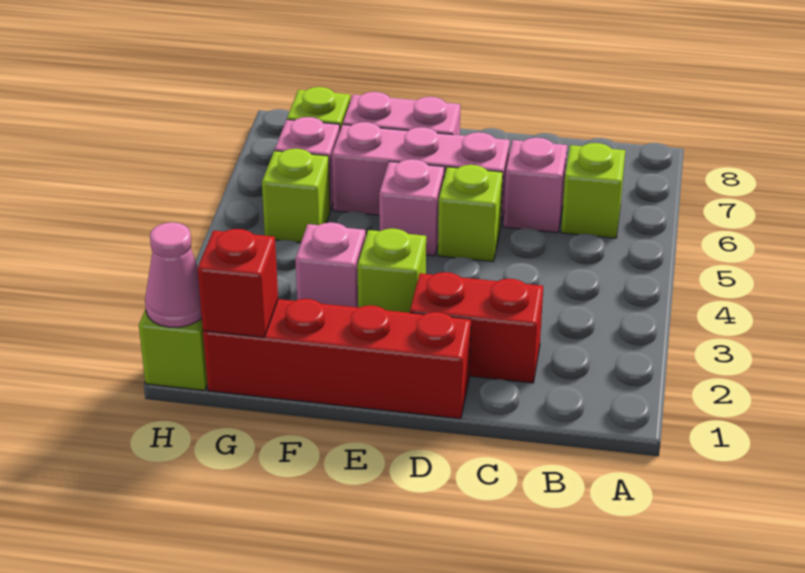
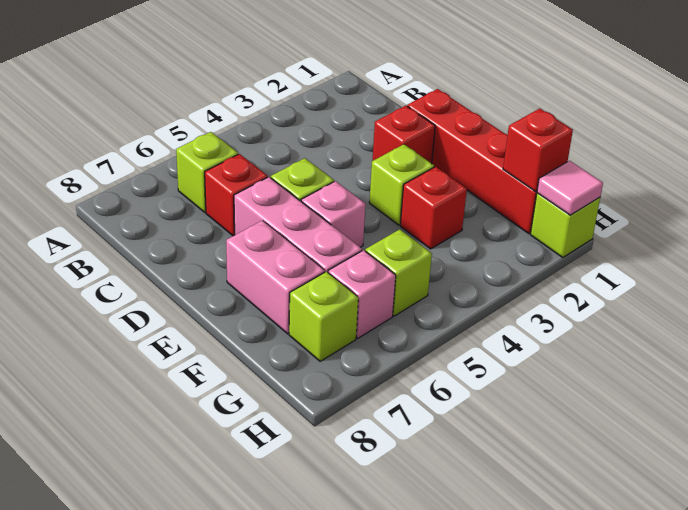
red brick C2:D2 level 1 -> red brick D2 level 1
pink brick C6 level 1 -> red brick C6 level 1
pink brick F3 level 1 -> red brick F3 level 1
pink cone H1 level 2 -> pink tile H1 level 2

